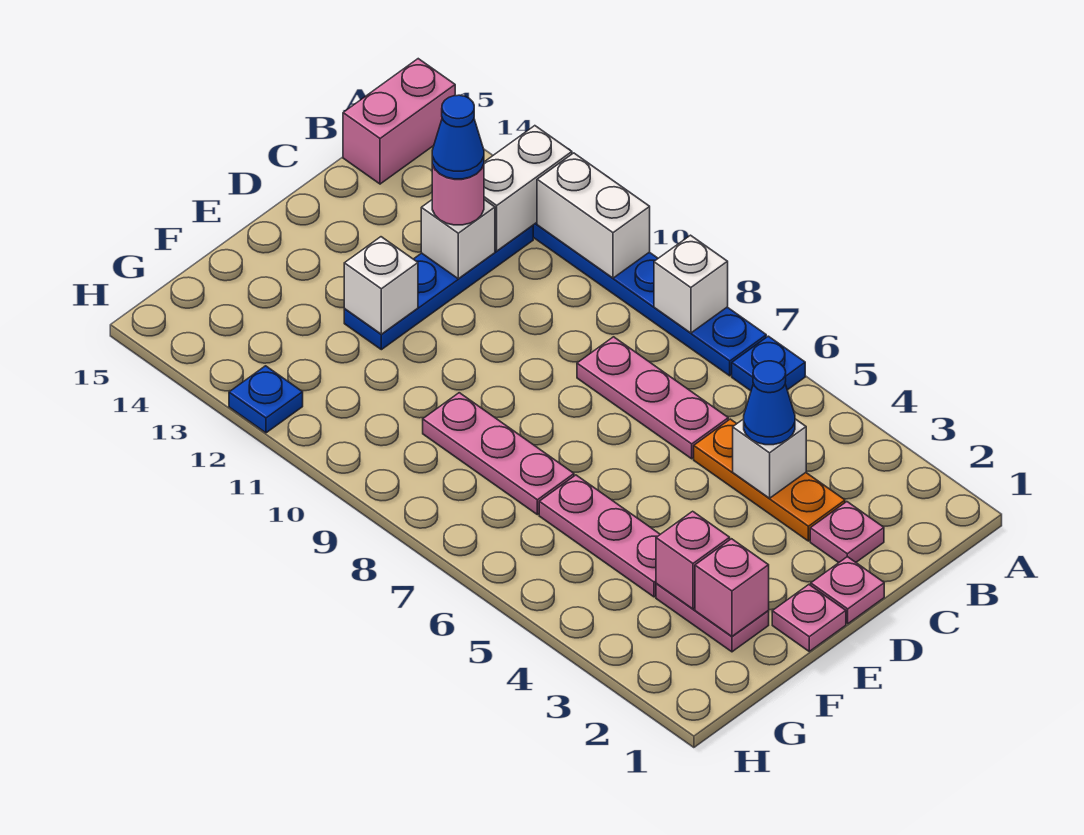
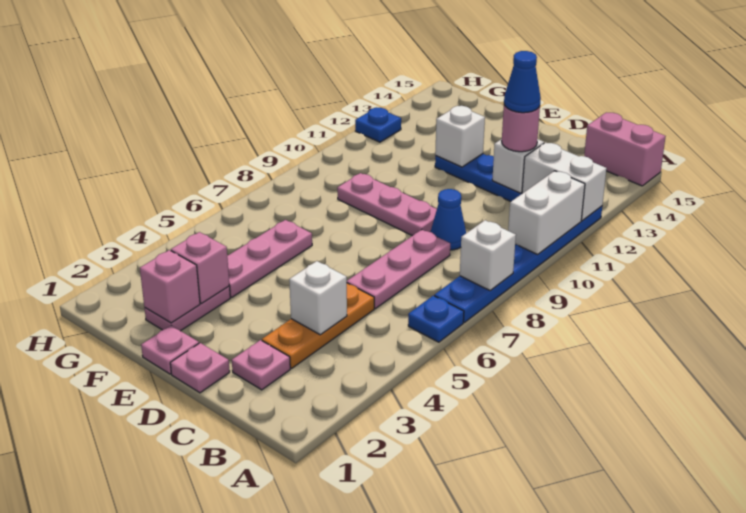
blue cone C4 level 3 -> blue cone C9 level 1
pink plate F7:F9 level 1 -> pink plate D9:F9 level 1

